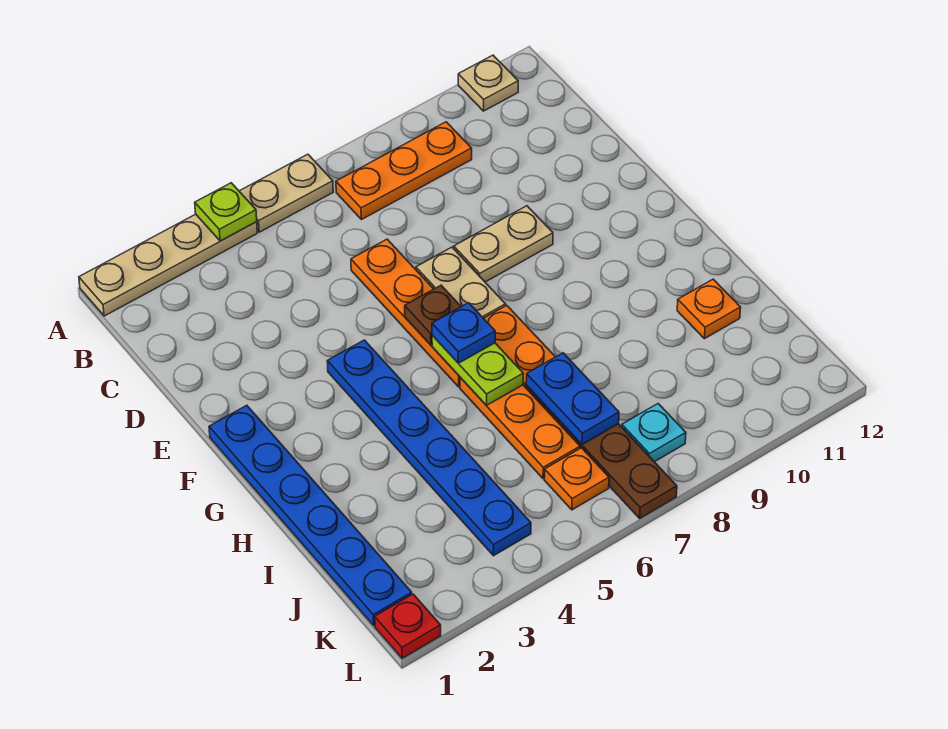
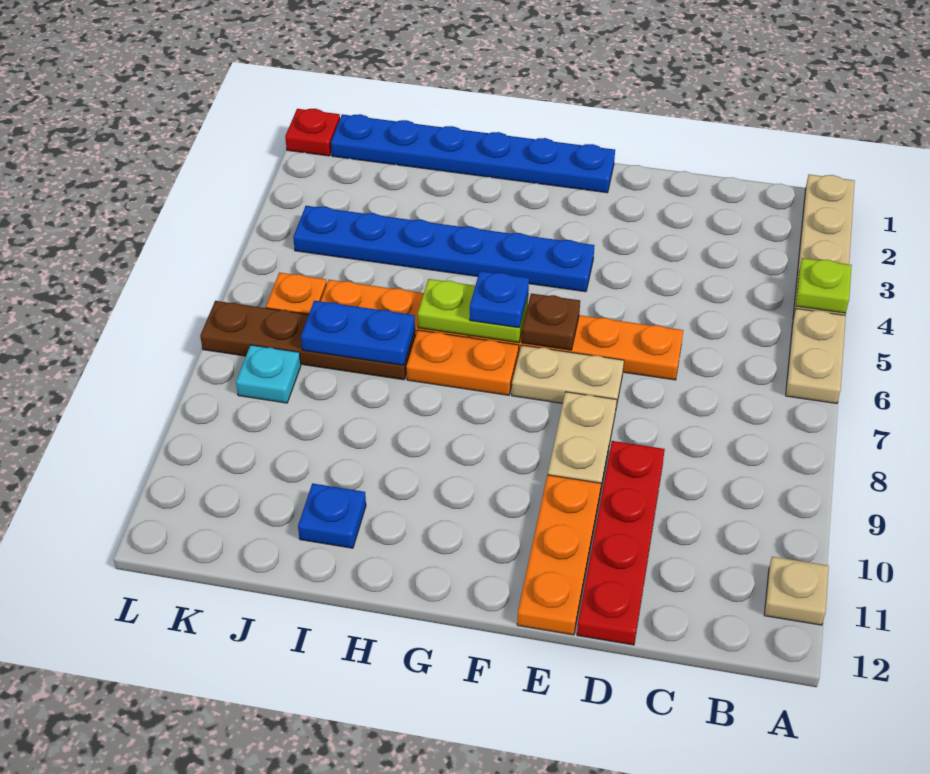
orange plate B7:B9 level 1 -> orange plate E10:E12 level 1
none -> red plate D9:D12 level 1
orange plate I11 level 1 -> blue plate I11 level 1

